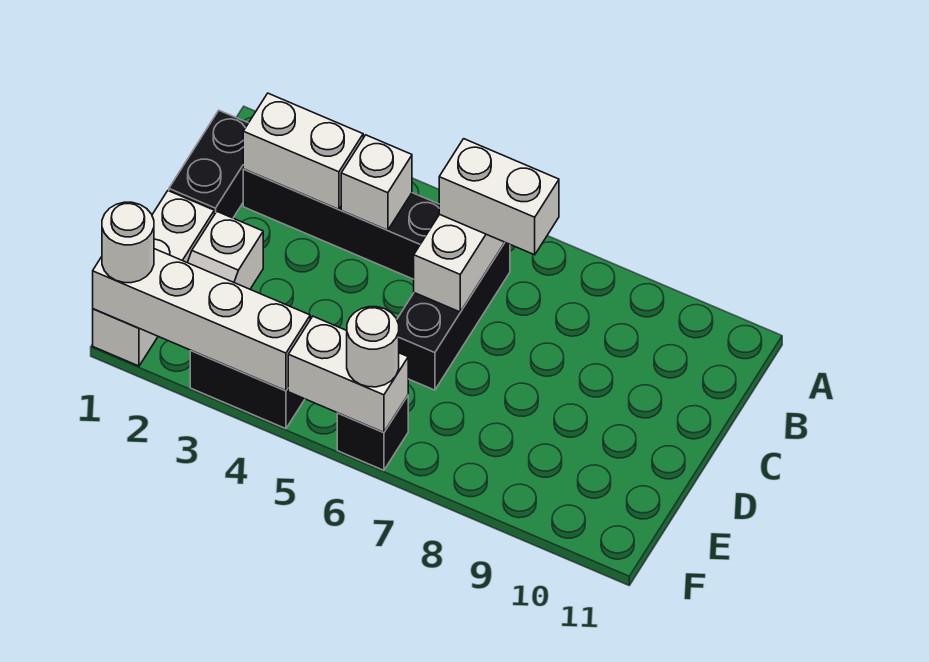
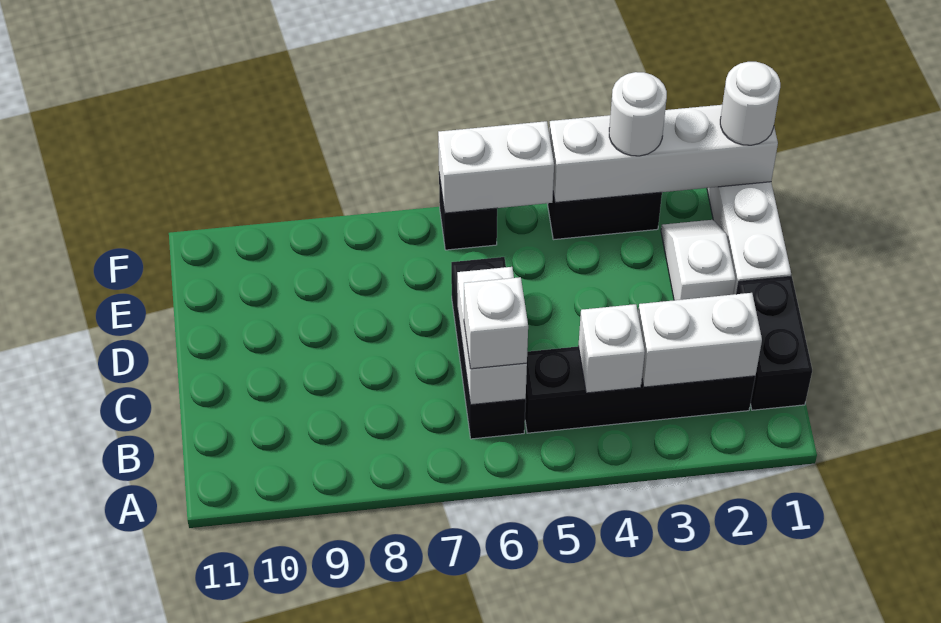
white brick B6:B7 level 3 -> white brick B6 level 3
white round brick F6 level 3 -> white round brick F3 level 3

